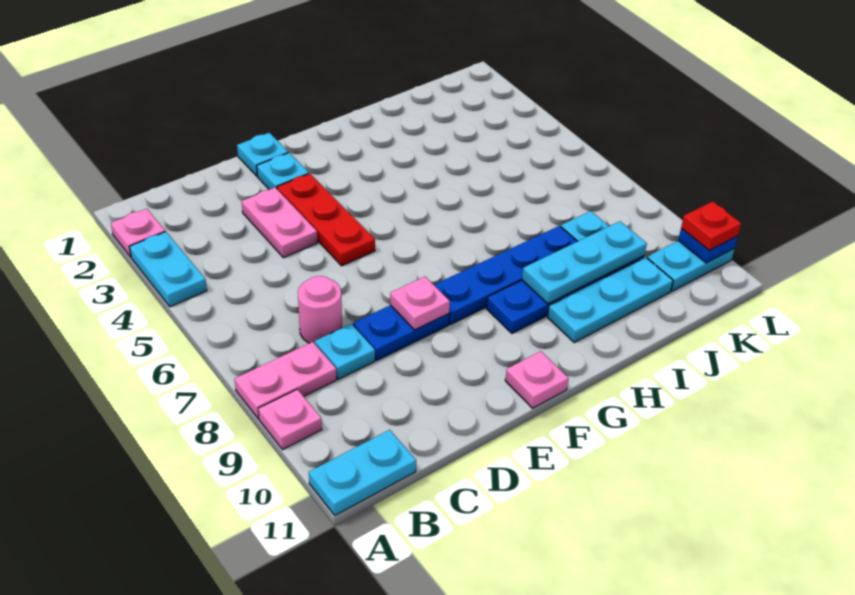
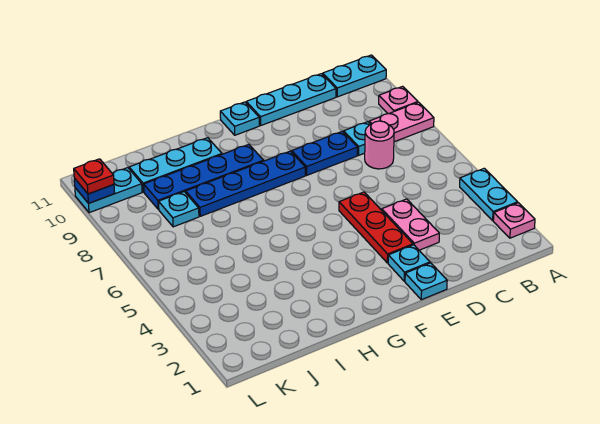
pink plate E8 level 2 -> none
pink plate F11 level 1 -> cyan plate F11 level 1
cyan plate H9:J9 level 2 -> cyan plate C11:E11 level 1

